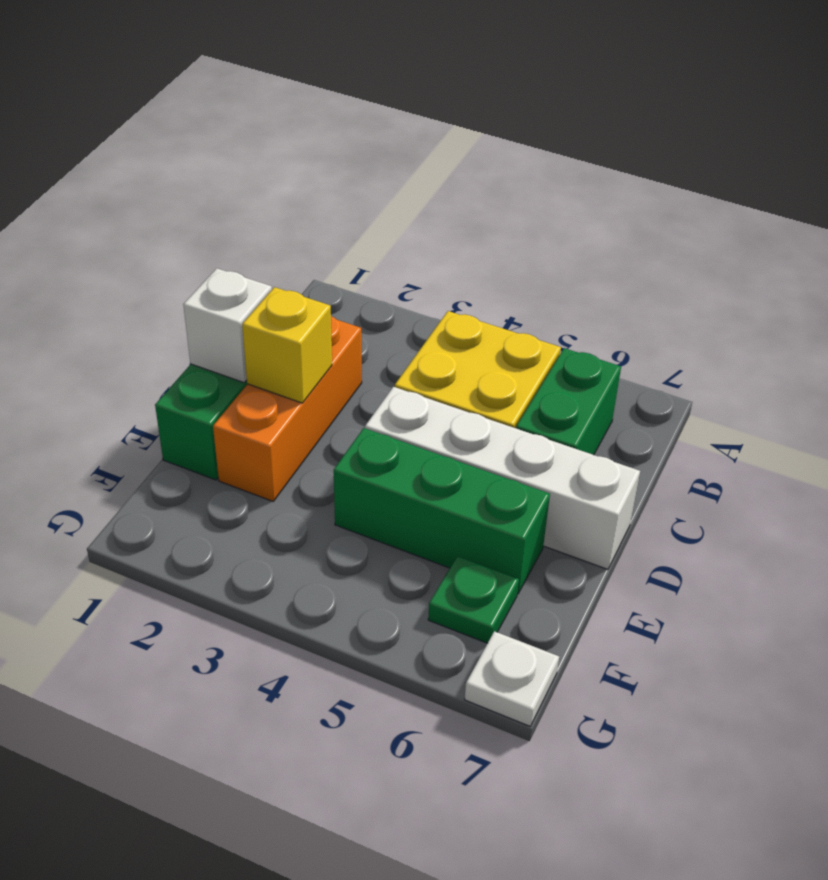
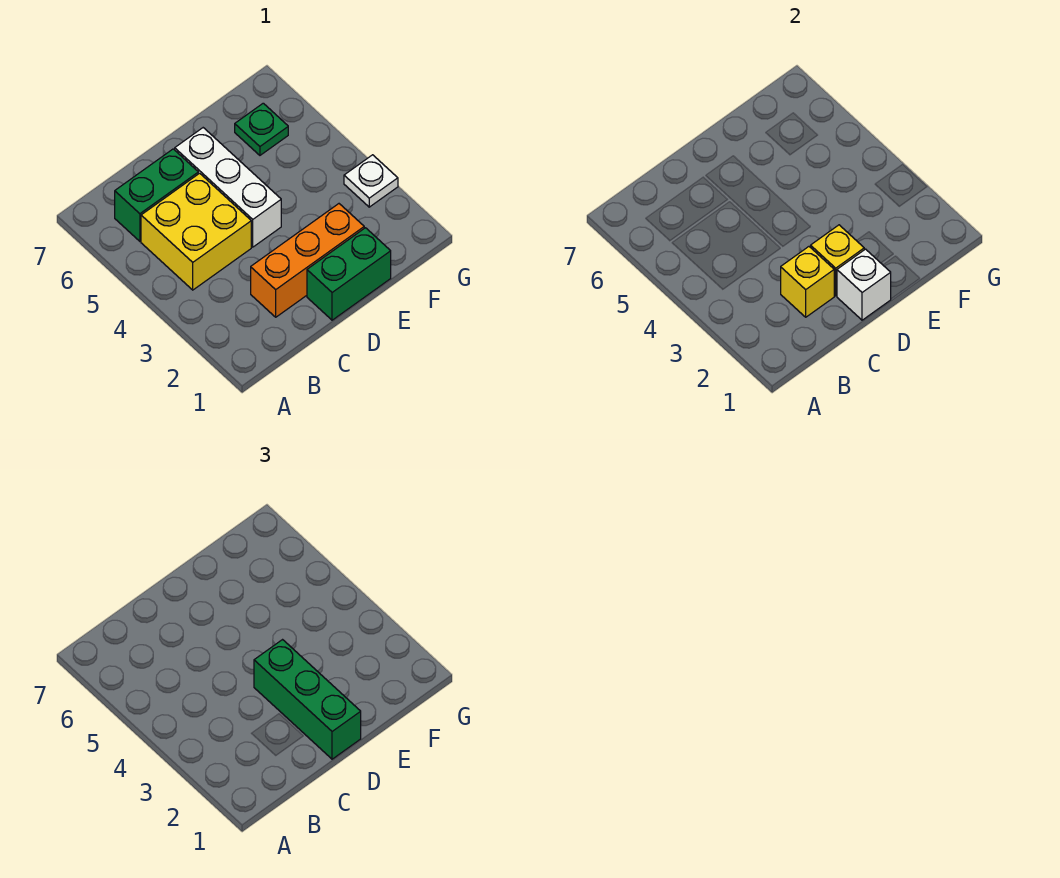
none -> yellow brick C2 level 2
white brick D4:D7 level 1 -> white brick D4:D6 level 1
green brick E4:E6 level 1 -> green brick D1:D3 level 3
white plate G7 level 1 -> white plate G3 level 1

